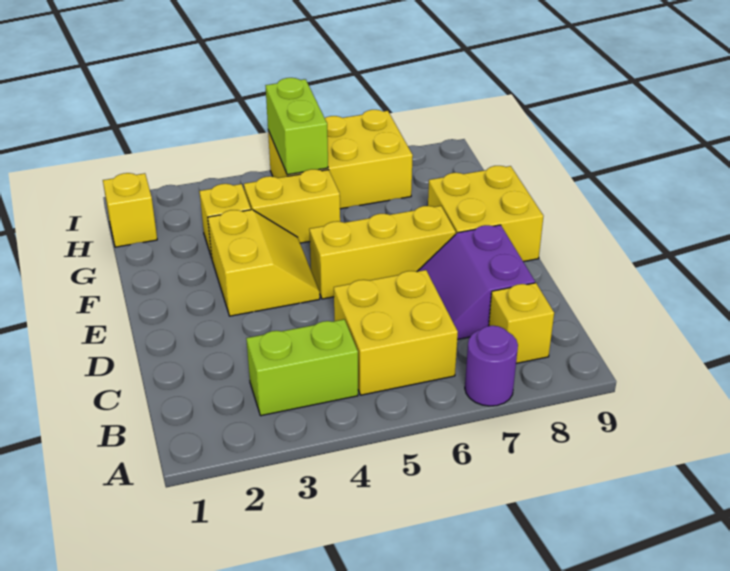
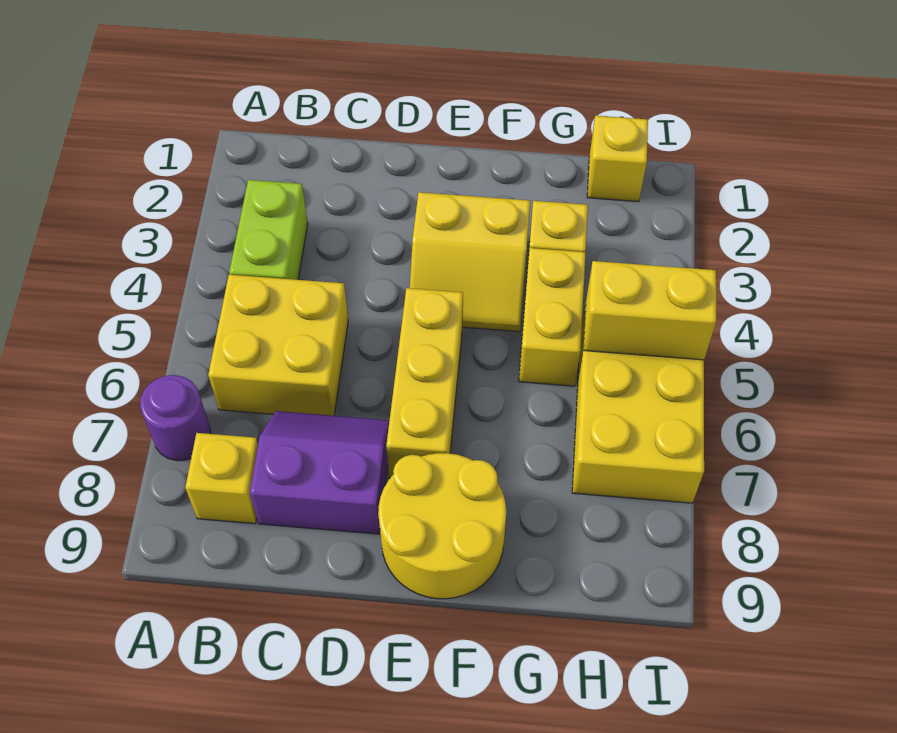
yellow brick E8:F9 level 1 -> yellow round brick E8:F9 level 1
lime brick H5:I5 level 2 -> yellow brick H5:I5 level 2

